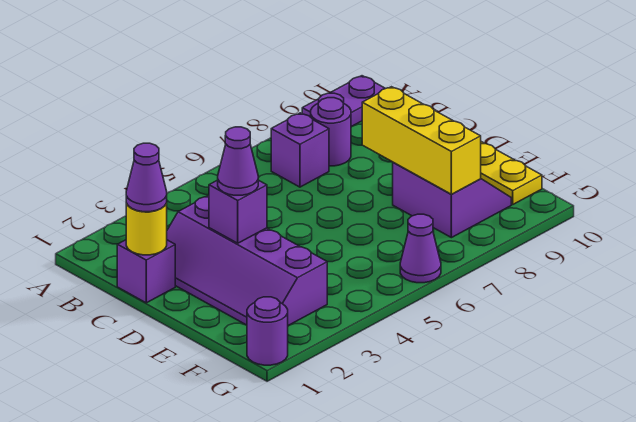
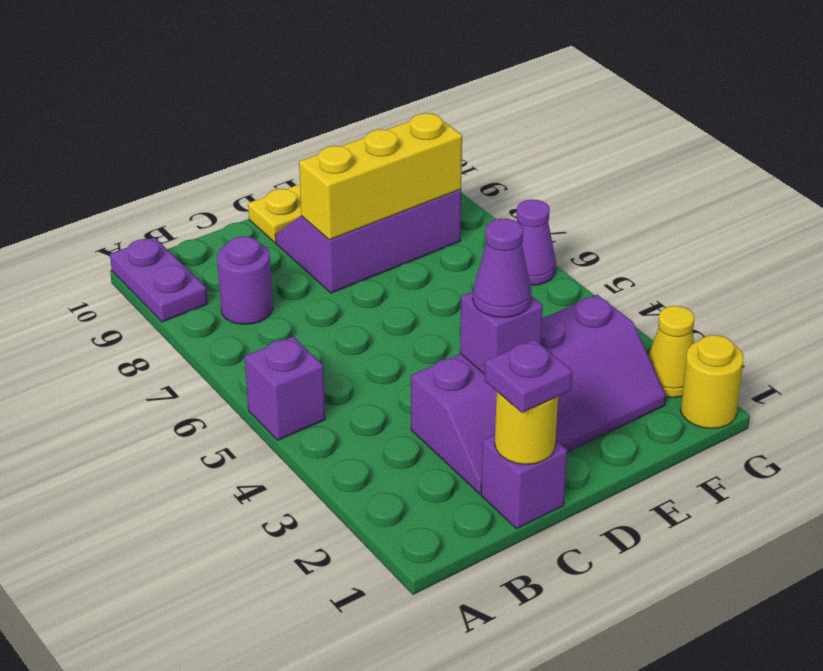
purple brick B7 level 1 -> purple brick A5 level 1
purple cone C1 level 3 -> purple plate C1 level 3
purple slope E8:F9 level 1 top 8 -> purple slope D8:F9 level 1 top 8
purple round brick G1 level 1 -> yellow round brick G1 level 1
none -> yellow cone G2 level 1

